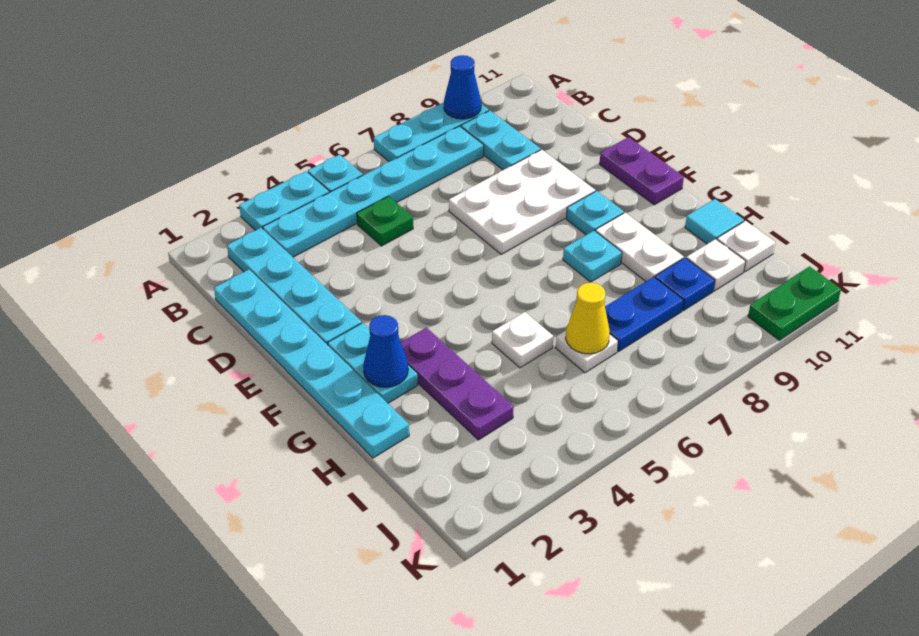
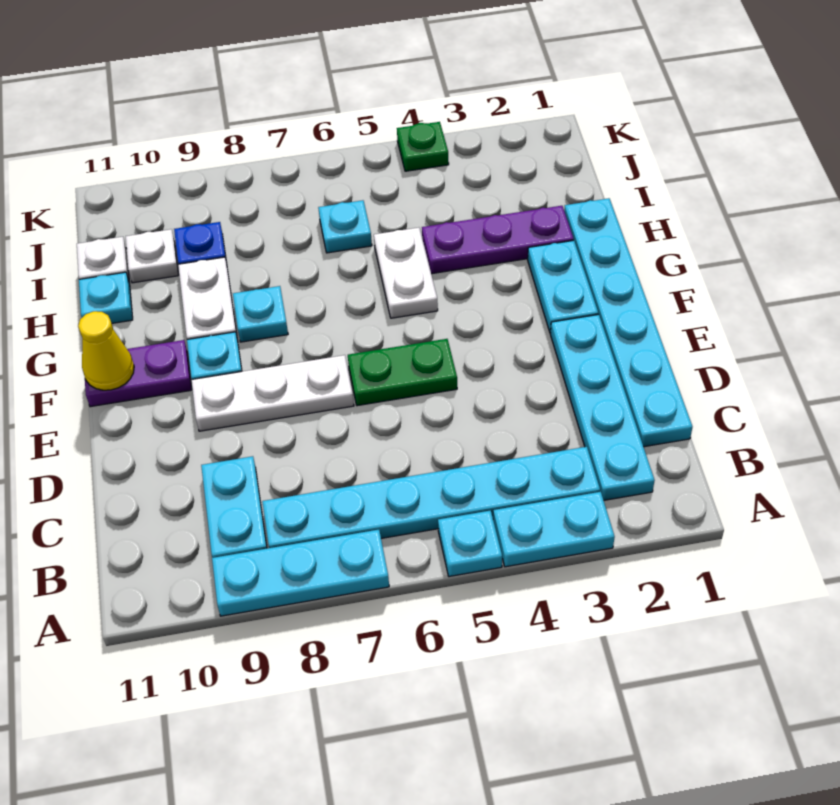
blue cone A9 level 2 -> none
green plate C5 level 1 -> green plate K4 level 1
white plate D7:E9 level 1 -> white plate E7:E9 level 1
purple plate E11:F11 level 1 -> purple plate F10:F11 level 1
blue cone G2 level 2 -> none
purple plate G3:I3 level 1 -> purple plate H2:H4 level 1
white plate H5 level 1 -> white plate G5:H5 level 1
cyan tile H11 level 1 -> cyan plate H11 level 1
white plate I6 level 1 -> cyan plate I6 level 1
yellow cone I6 level 2 -> yellow cone F11 level 2
blue plate I7:I8 level 1 -> none
green plate K10:K11 level 1 -> green plate E5:E6 level 1

